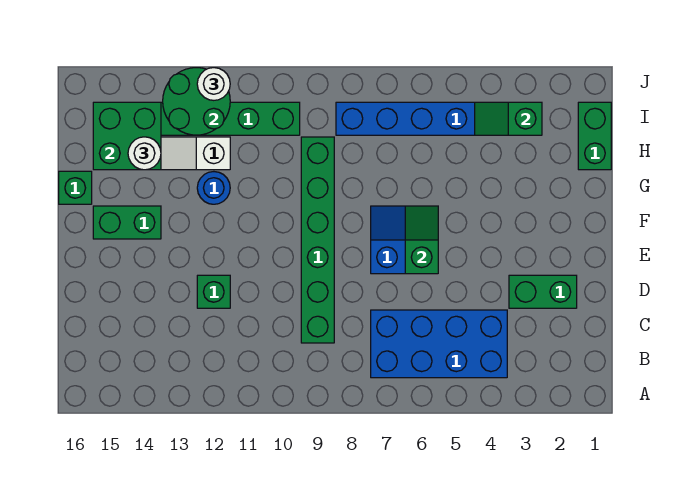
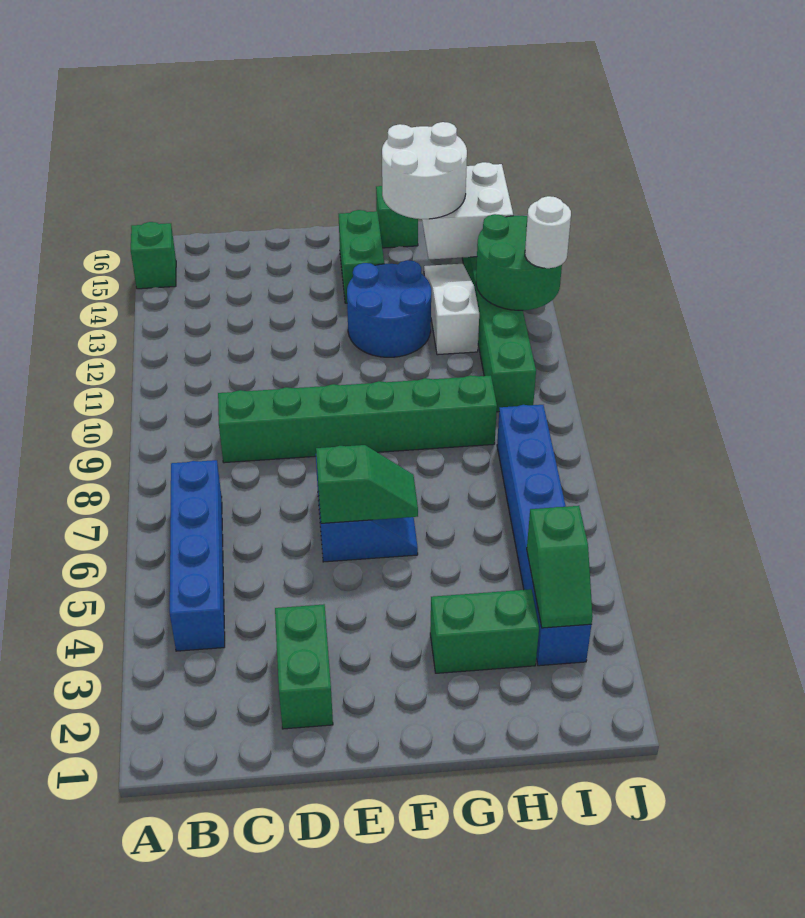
blue brick B4:C7 level 1 -> blue brick B4:B7 level 1
green brick D12 level 1 -> green brick A15 level 1
blue round brick G12 level 1 -> blue round brick F12:G13 level 1
green brick H1:I1 level 1 -> green brick G3:H3 level 1
green brick H14:I15 level 2 -> white brick H14:I15 level 2
white round brick H14 level 3 -> white round brick G14:H15 level 3
green slope I3:I4 level 2 top 3 -> green slope I3:I4 level 2 top 4

